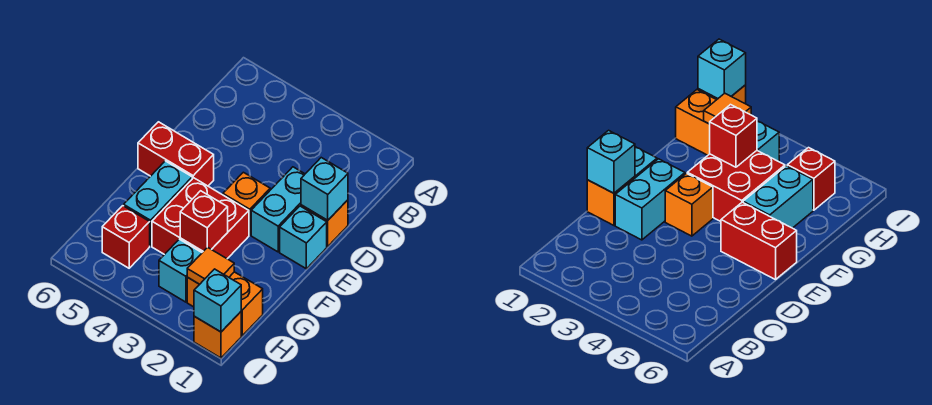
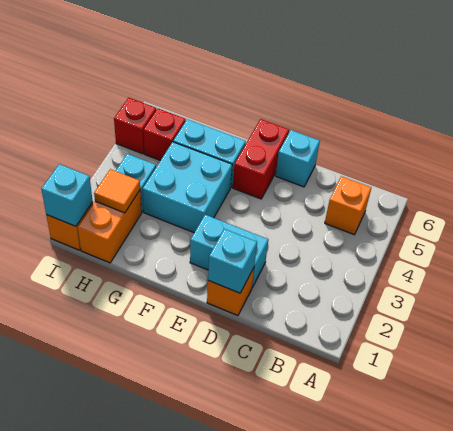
cyan brick E1 level 1 -> cyan brick D6 level 1
orange brick E3 level 1 -> orange brick B5 level 1
red brick F3:G4 level 1 -> cyan brick F3:G4 level 1
red brick G3 level 2 -> red brick I5 level 1

